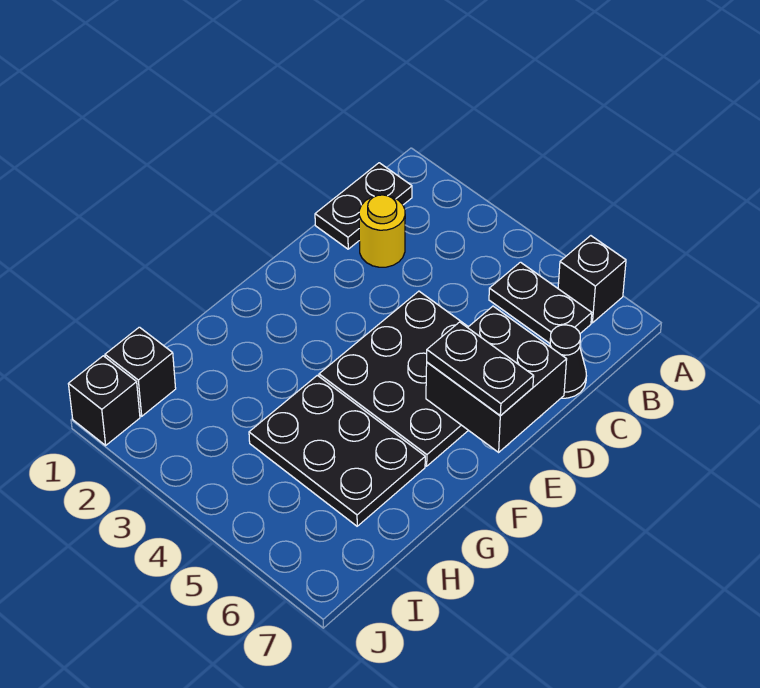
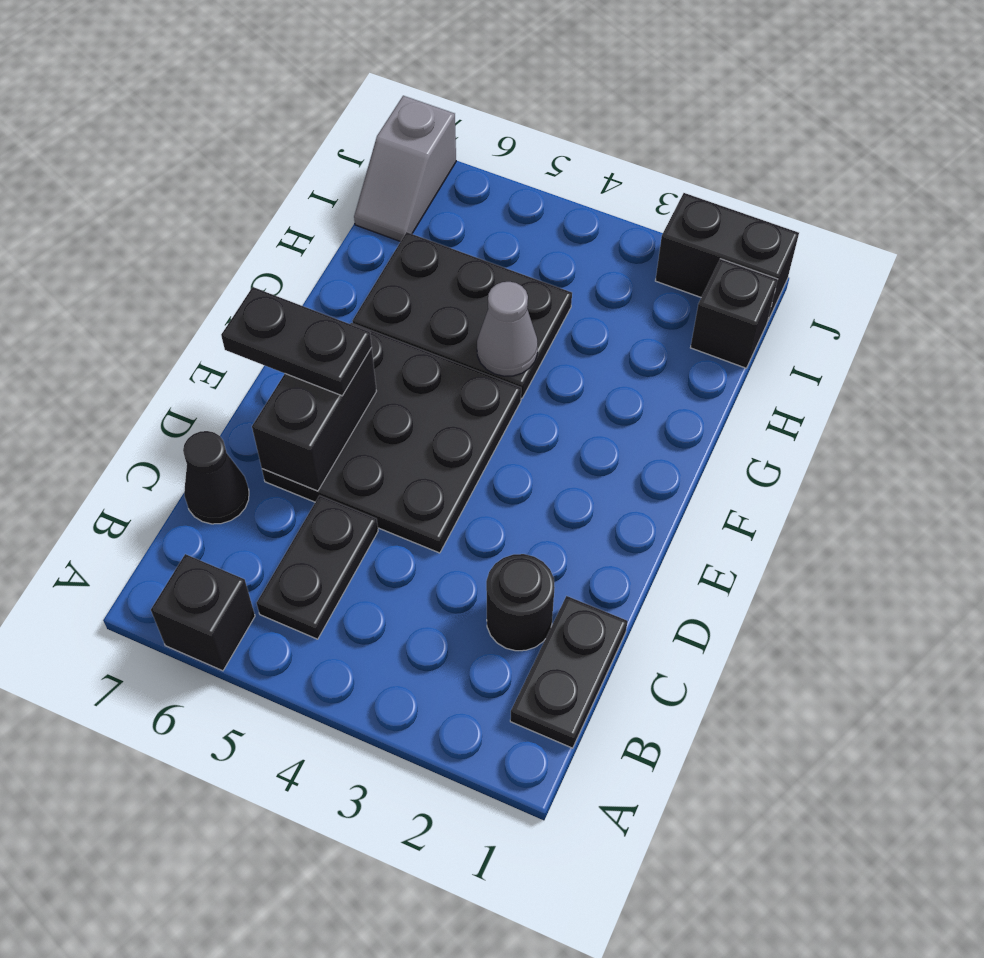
black plate B5:B6 level 1 -> black plate B5:C5 level 1
yellow round brick C2 level 1 -> black round brick C2 level 1
black brick D6:E7 level 2 -> black brick D6:E6 level 2
none -> grey cone G4 level 2
none -> grey slope I7:J7 level 1 top J
black brick J1 level 1 -> black brick J1:J2 level 1

